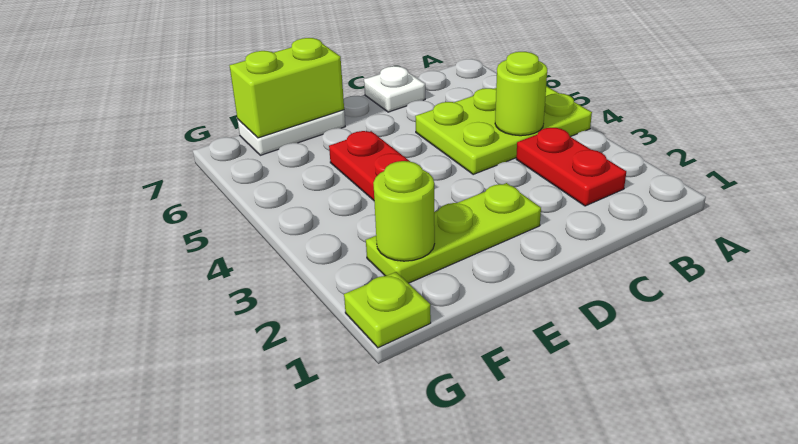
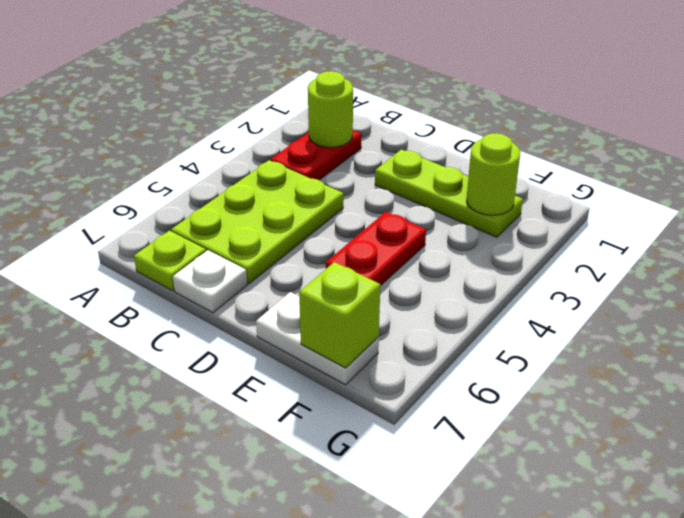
lime plate A4:C5 level 1 -> lime plate B4:C6 level 1
lime round brick B4 level 2 -> lime round brick B2 level 2
lime brick E7:F7 level 2 -> lime brick F7 level 2
lime plate G1 level 1 -> lime plate B7 level 1

